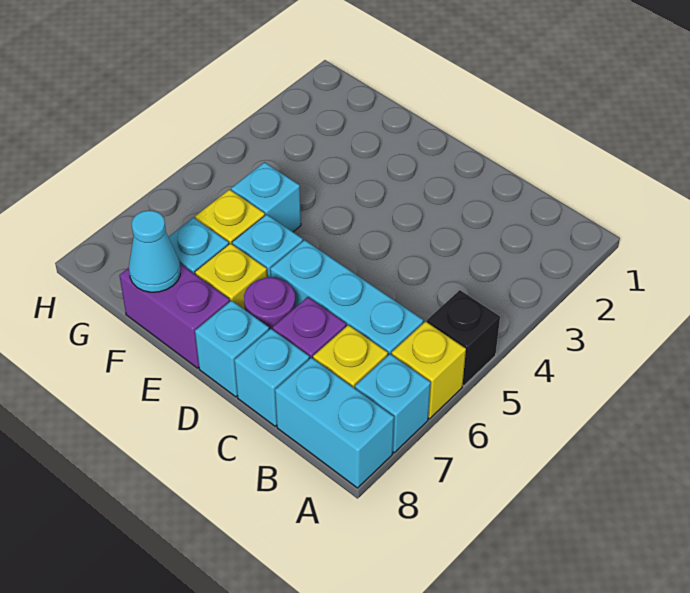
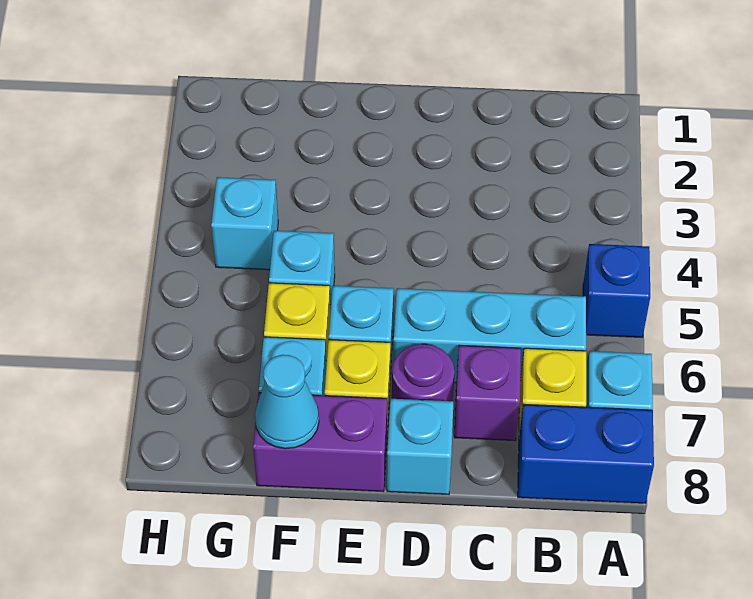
black brick A5 level 1 -> blue brick A5 level 1
yellow brick A6 level 1 -> none
cyan brick A8:B8 level 1 -> blue brick A8:B8 level 1
cyan brick C8 level 1 -> cyan brick G4 level 1

